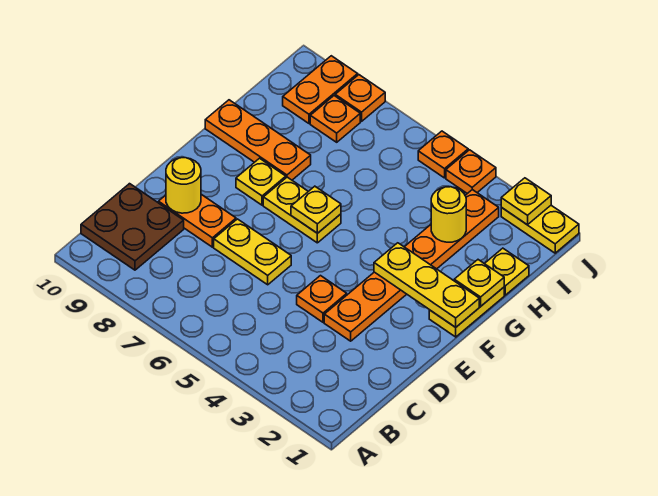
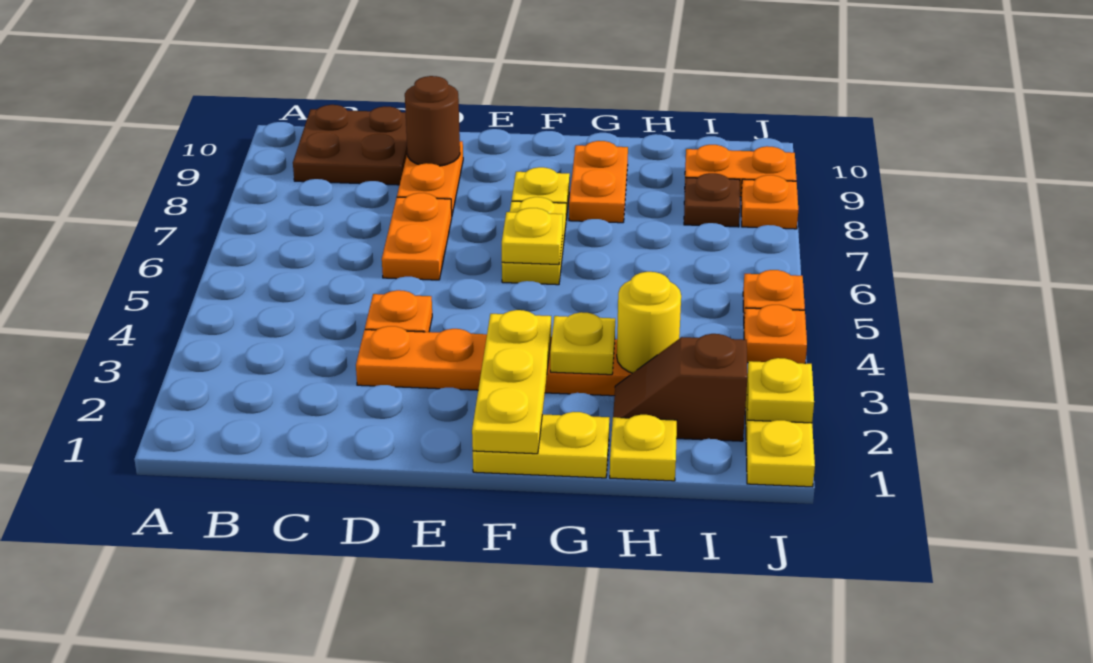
yellow plate D6:D7 level 1 -> orange plate D6:D7 level 1
yellow round brick D9 level 2 -> brown round brick D9 level 2
yellow plate G1 level 2 -> yellow plate G3 level 2
orange plate G8:G10 level 1 -> orange plate G8:G9 level 1
none -> brown slope H2:I2 level 1 top I
orange plate I8 level 1 -> brown plate I8 level 1

